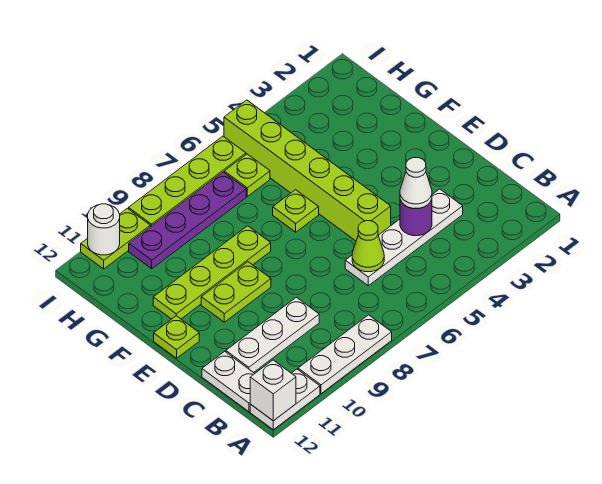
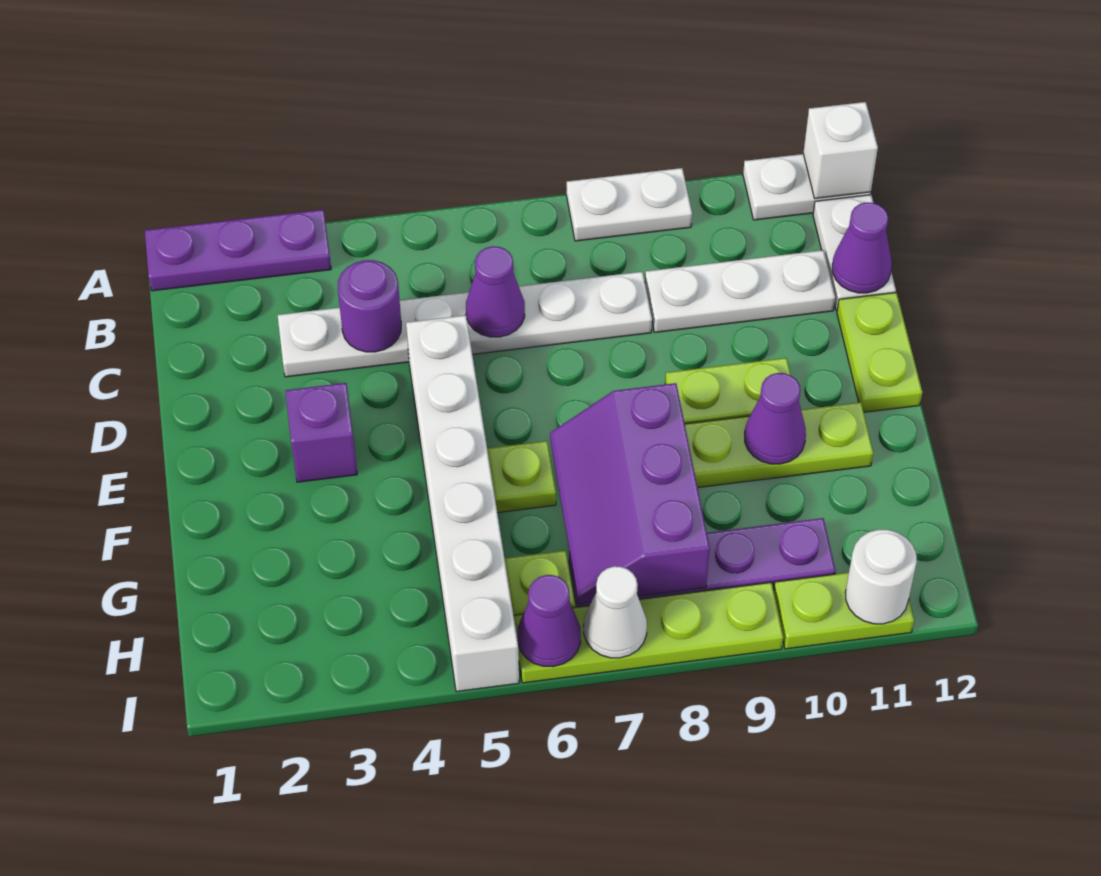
none -> purple plate A1:A3 level 1
white plate A8:A10 level 1 -> white plate A8:A9 level 1
white plate C3:C6 level 1 -> white plate C3:C8 level 1
white cone C4 level 3 -> white cone I7 level 2
lime cone C6 level 2 -> purple cone C6 level 2
none -> purple cone C12 level 2
lime brick D5:I5 level 1 -> white brick D5:I5 level 1
none -> purple brick E3 level 1
lime plate E12 level 1 -> lime plate D12:E12 level 1
none -> purple slope F7:H8 level 2 top 8
none -> purple cone F10 level 2
none -> purple cone I6 level 2

